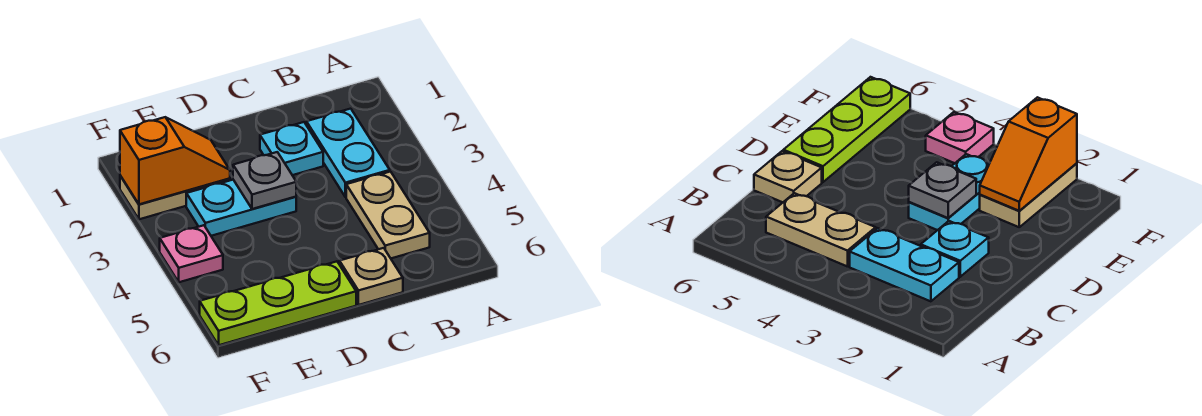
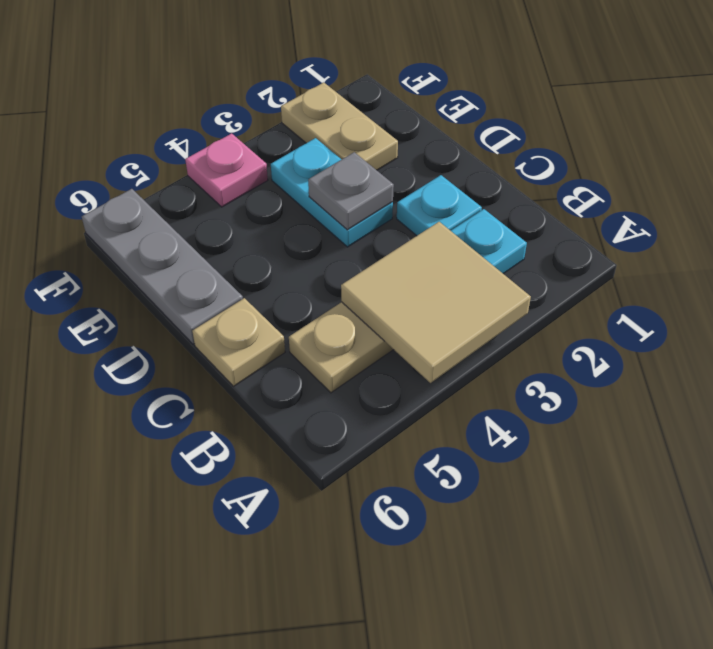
none -> tan tile A3:B4 level 2
lime plate D6:F6 level 1 -> grey plate D6:F6 level 1
orange slope E2:F2 level 2 top F -> none

